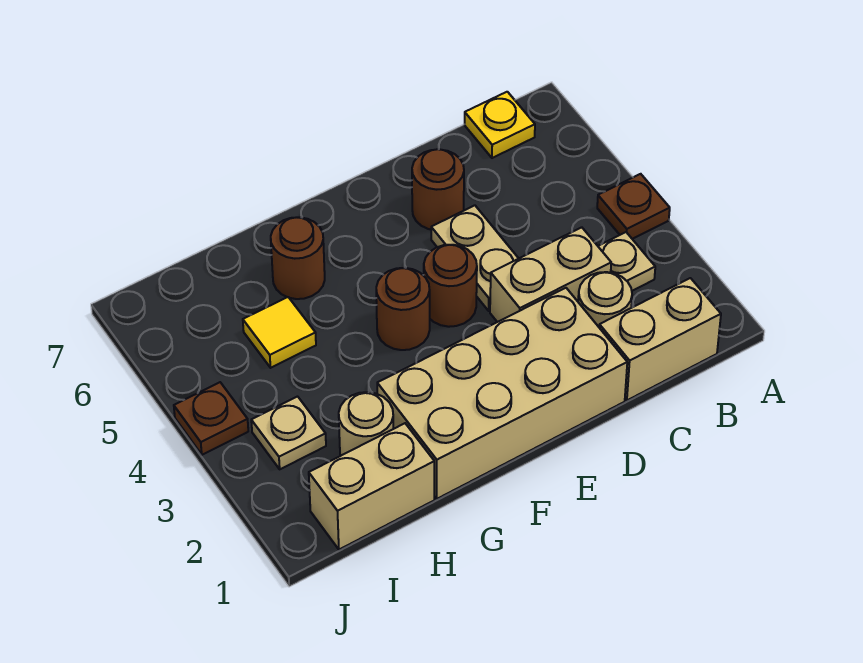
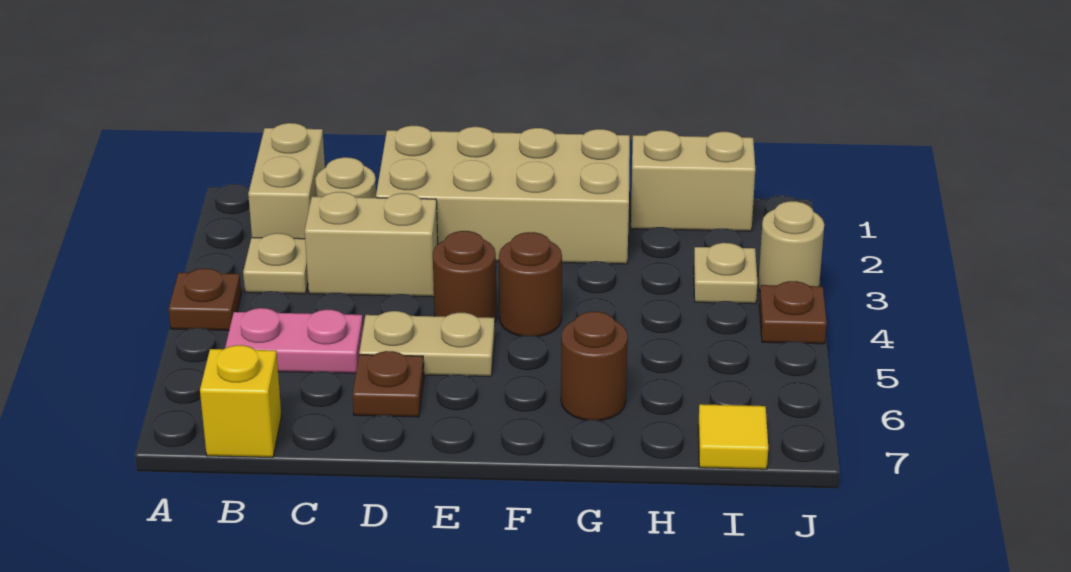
tan brick B1:C1 level 1 -> tan brick B1:B2 level 1
none -> pink plate B5:C5 level 1
yellow plate B7 level 1 -> yellow brick B7 level 1
tan plate D4:D5 level 1 -> tan plate D5:E5 level 1
brown round brick D6 level 1 -> brown plate D6 level 1
tan round brick H2 level 1 -> tan round brick J3 level 1
yellow tile H5 level 1 -> yellow tile I7 level 1

